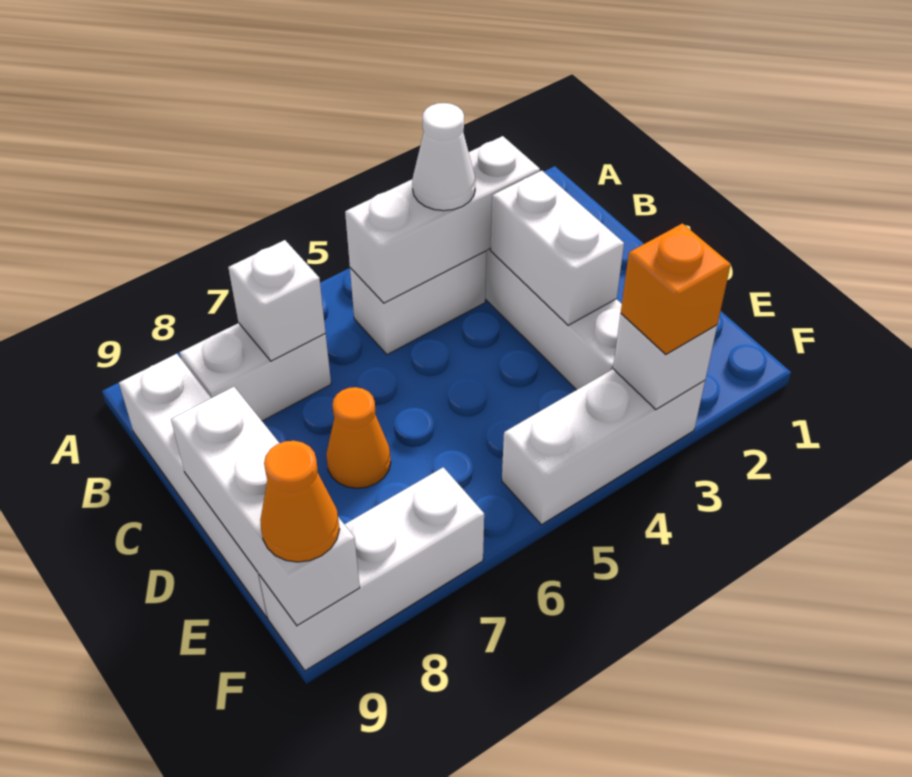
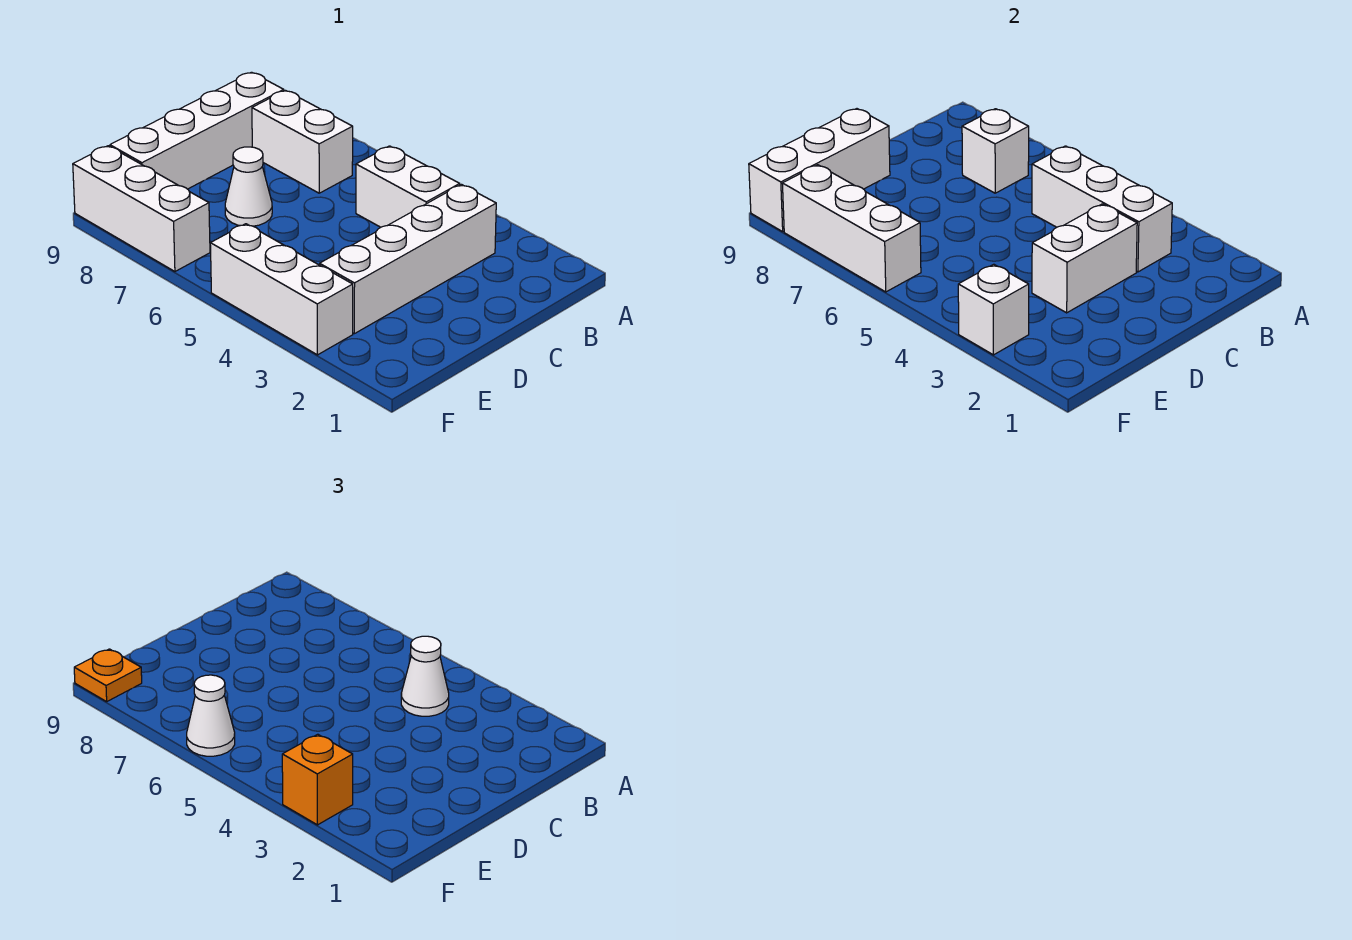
orange cone D7 level 1 -> white cone D7 level 1
none -> white brick F6:F8 level 2
none -> white cone F6 level 3
orange cone F9 level 3 -> orange plate F9 level 3

